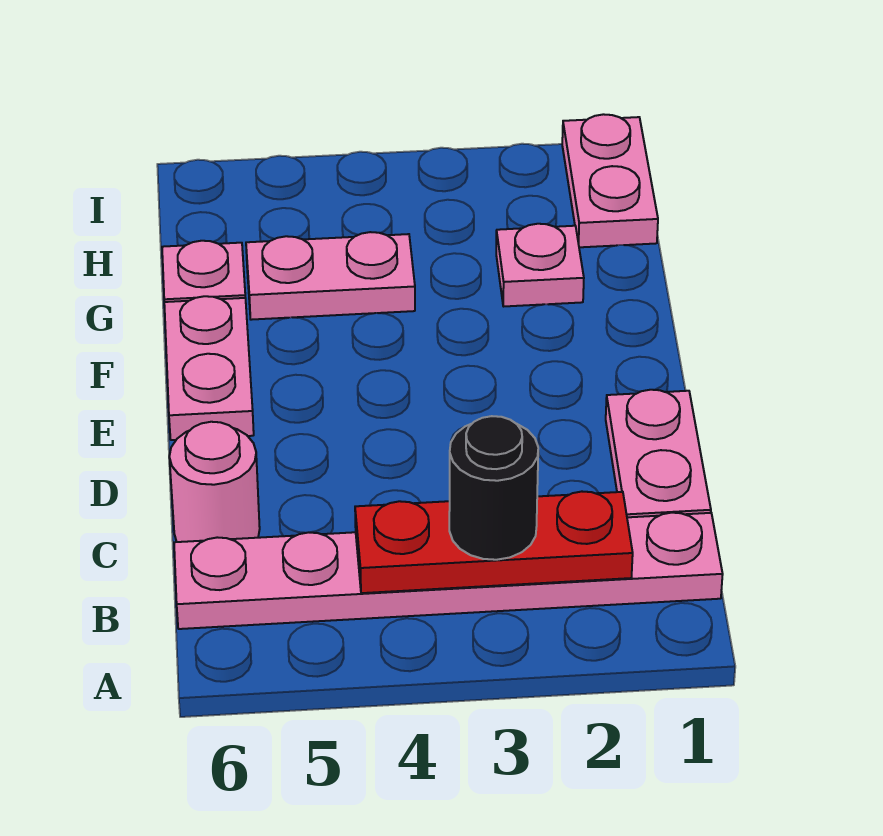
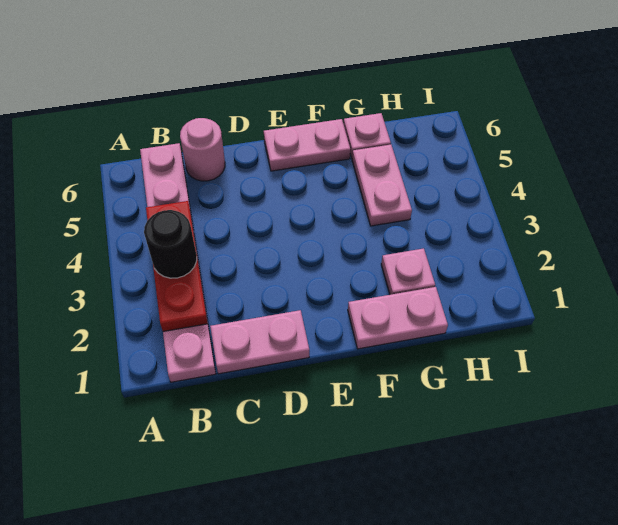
pink plate H1:I1 level 1 -> pink plate F1:G1 level 1

